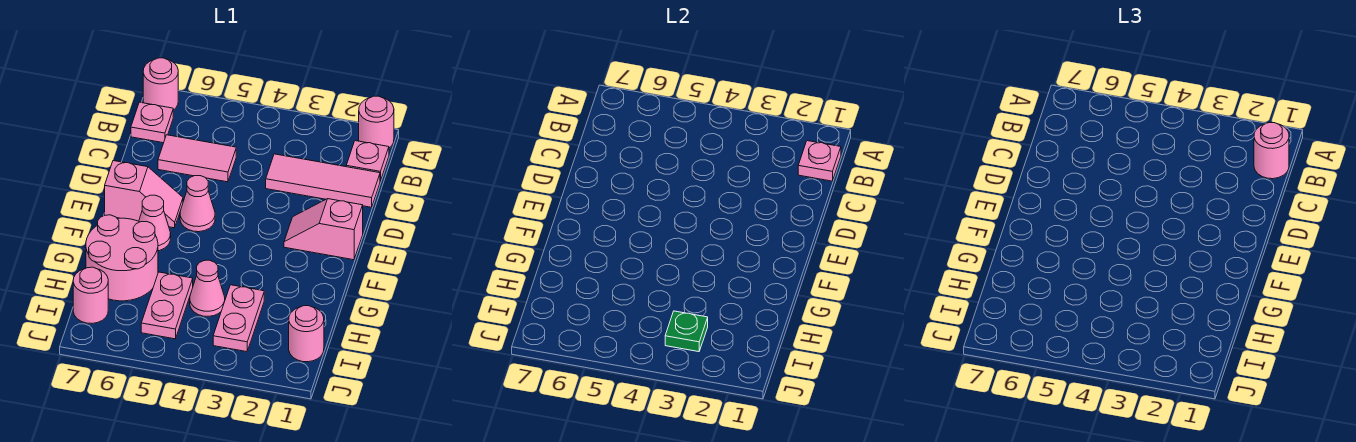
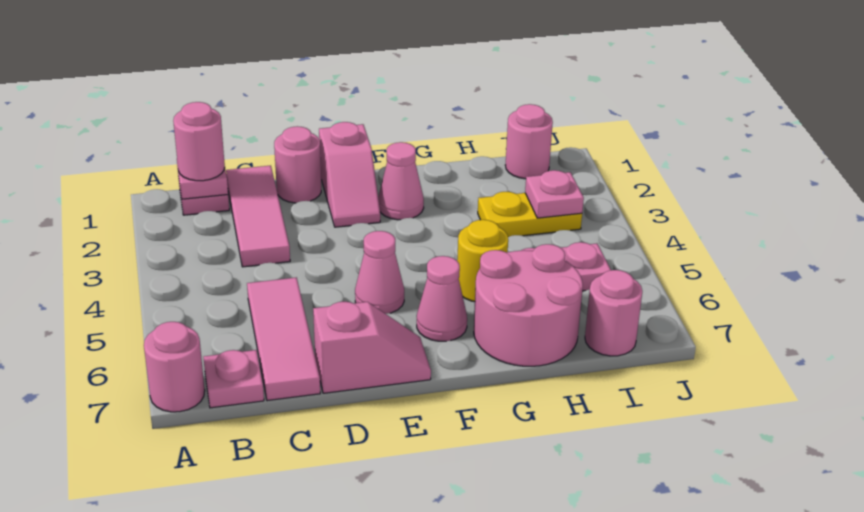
pink round brick A1 level 1 -> pink round brick D1 level 1
pink tile C5:C6 level 1 -> pink tile C5:C7 level 1
pink slope E6:E7 level 1 top 7 -> pink slope D7:E7 level 1 top D
none -> yellow round brick G5 level 1
pink plate H3:I3 level 1 -> yellow plate H3:I3 level 1
pink cone H4 level 1 -> pink cone F2 level 1
green plate I3 level 2 -> pink plate I3 level 2

